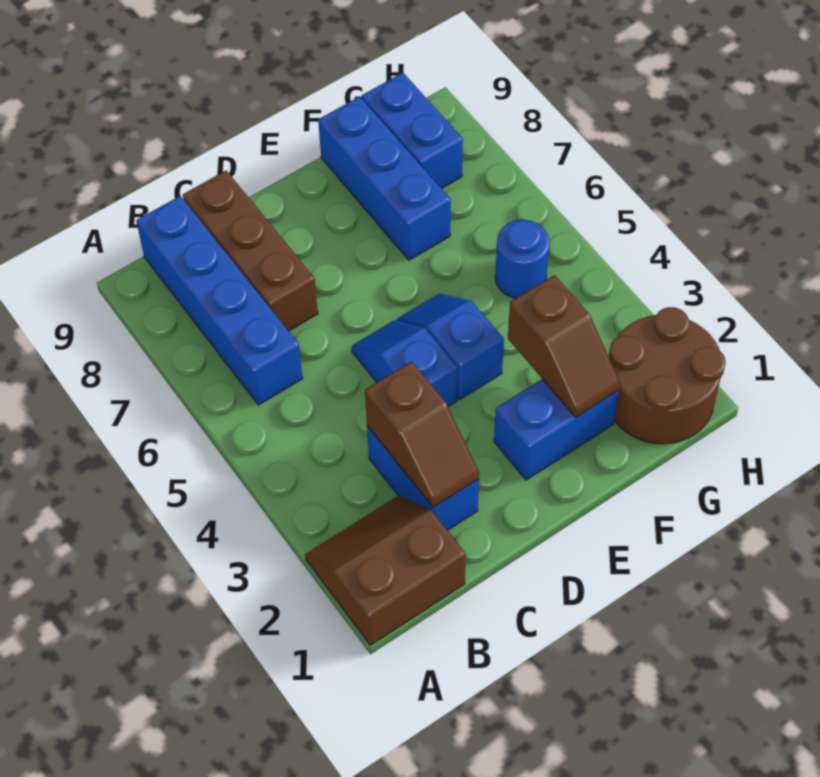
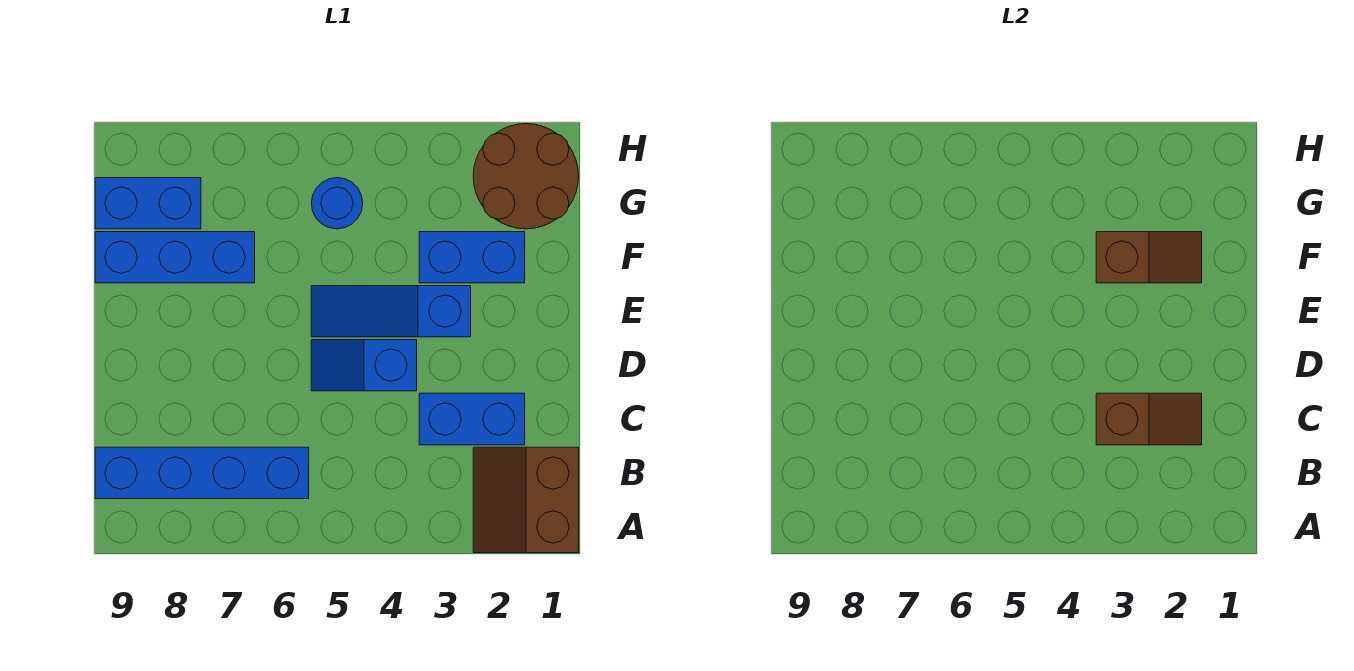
brown brick C7:C9 level 1 -> none
blue brick E2:F2 level 1 -> blue brick F2:F3 level 1
blue slope E4:E5 level 1 top 4 -> blue slope E3:E5 level 1 top 3

